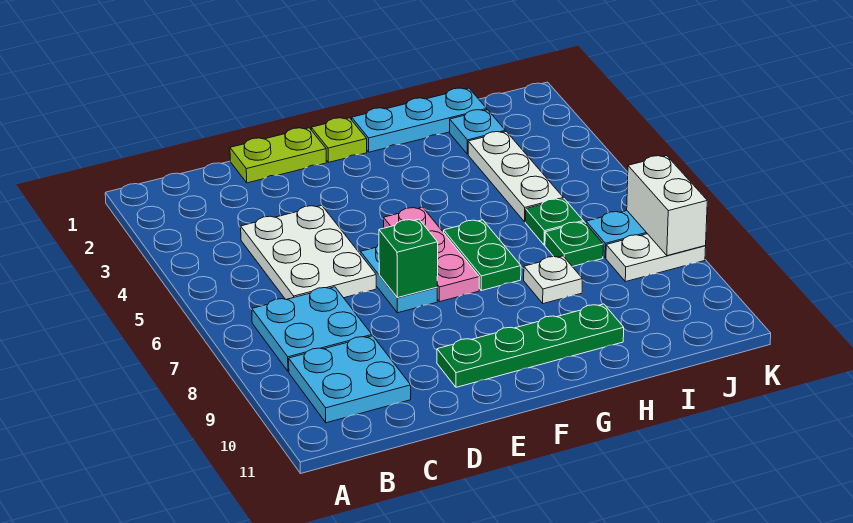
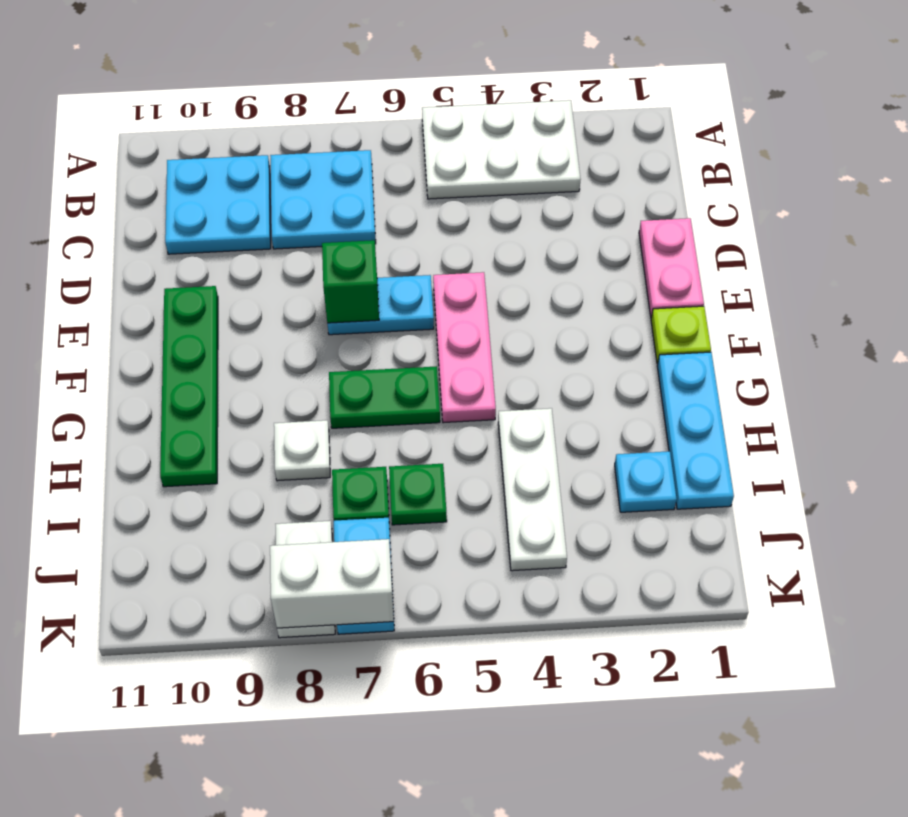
white plate C4:D6 level 1 -> white plate A3:B5 level 1
lime plate D1:E1 level 1 -> pink plate D1:E1 level 1
pink plate F5:F7 level 1 -> pink plate E5:G5 level 1
white plate I3:I5 level 1 -> white plate H4:J4 level 1

